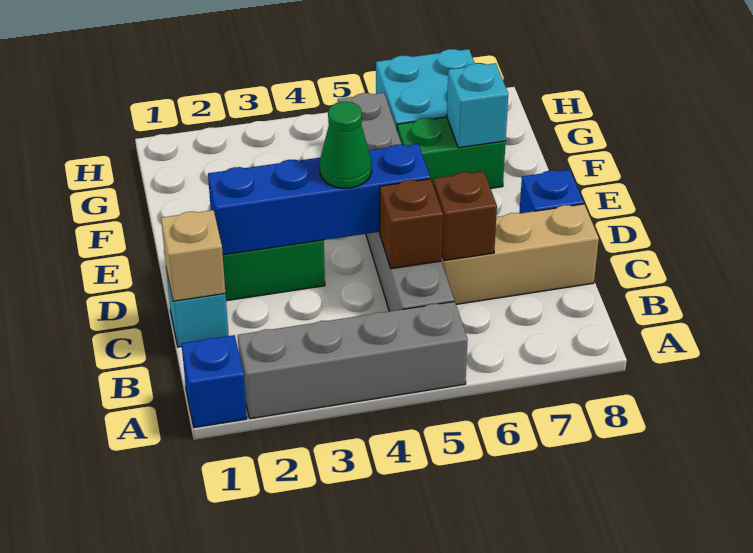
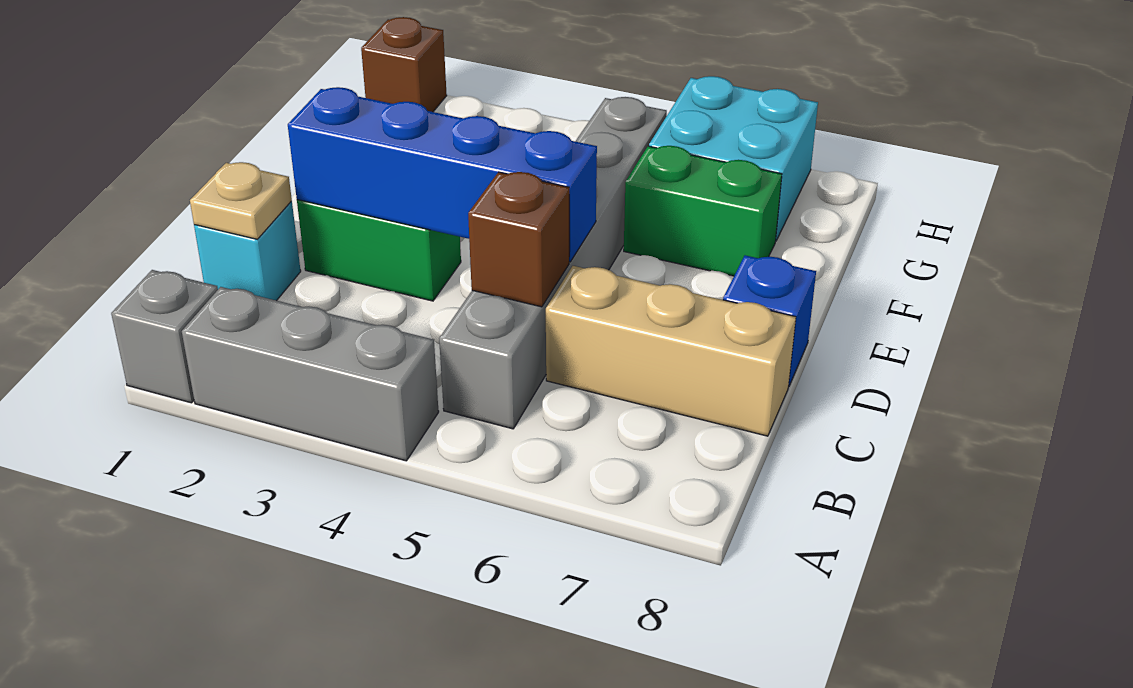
blue brick A1 level 1 -> grey brick A1 level 1
grey brick A2:A5 level 1 -> grey brick A2:A4 level 1
tan brick C1 level 2 -> tan plate C1 level 2
brown brick C6 level 2 -> brown brick H1 level 1
green cone D4 level 3 -> none
cyan brick F7 level 2 -> none

